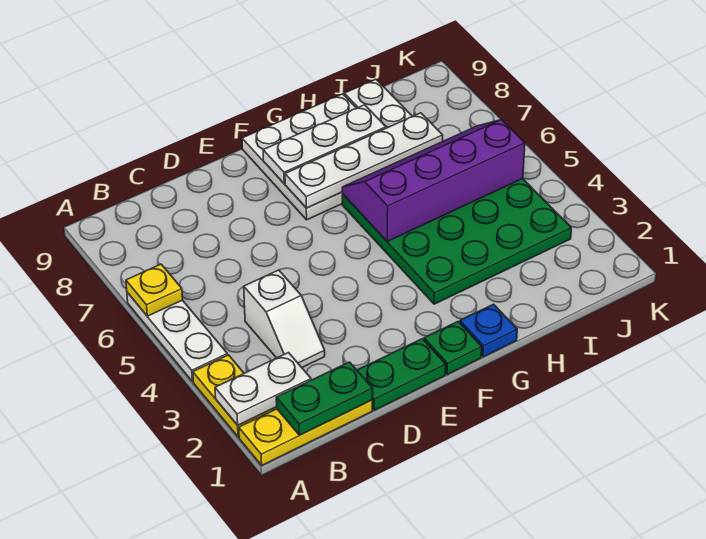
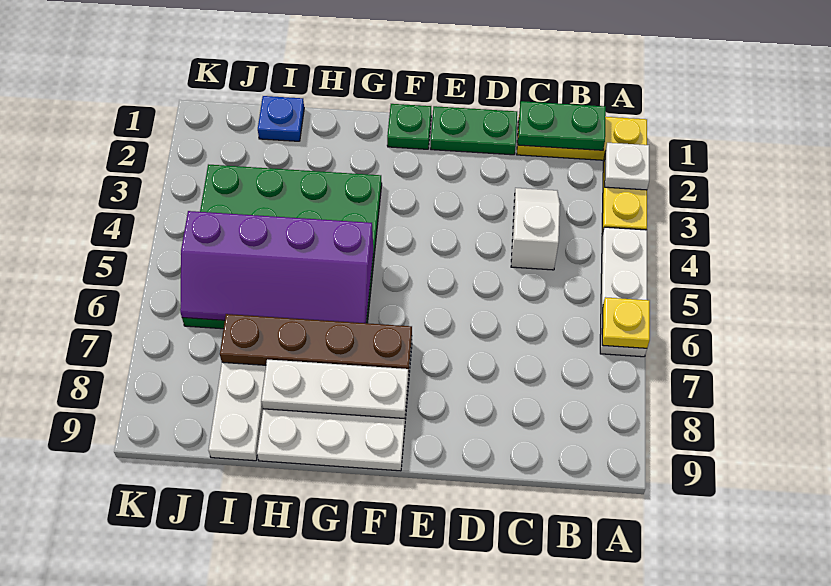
white plate A2:B2 level 2 -> white plate A2 level 2
white plate F7:I7 level 2 -> brown plate F7:I7 level 2
blue plate G1 level 1 -> blue plate I1 level 1

